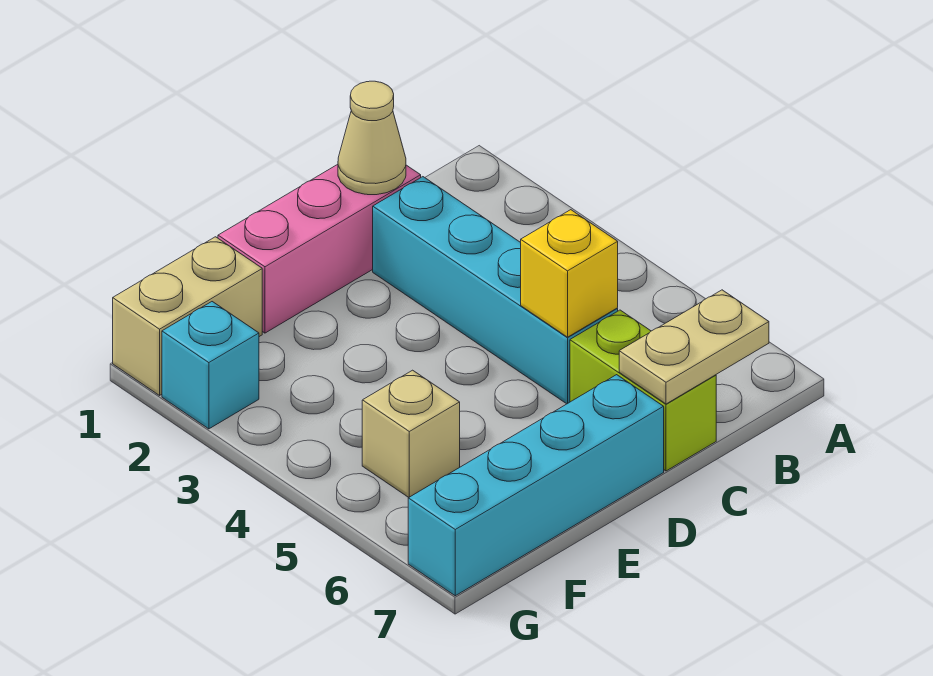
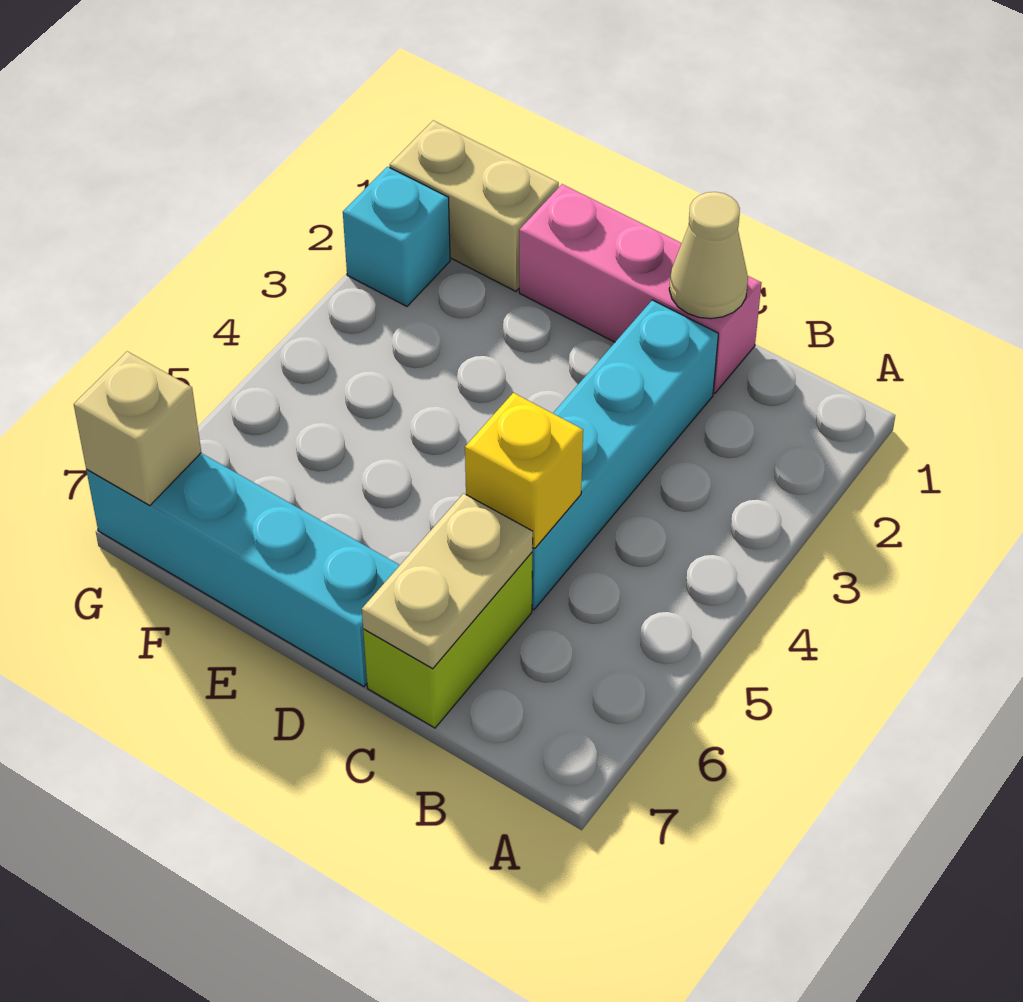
tan plate B7:C7 level 2 -> tan plate C6:C7 level 2
tan brick F5 level 1 -> tan brick G7 level 2

